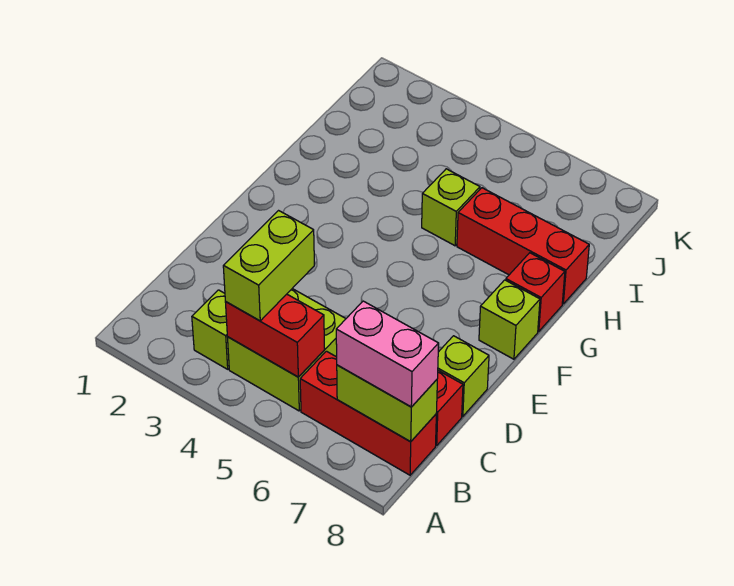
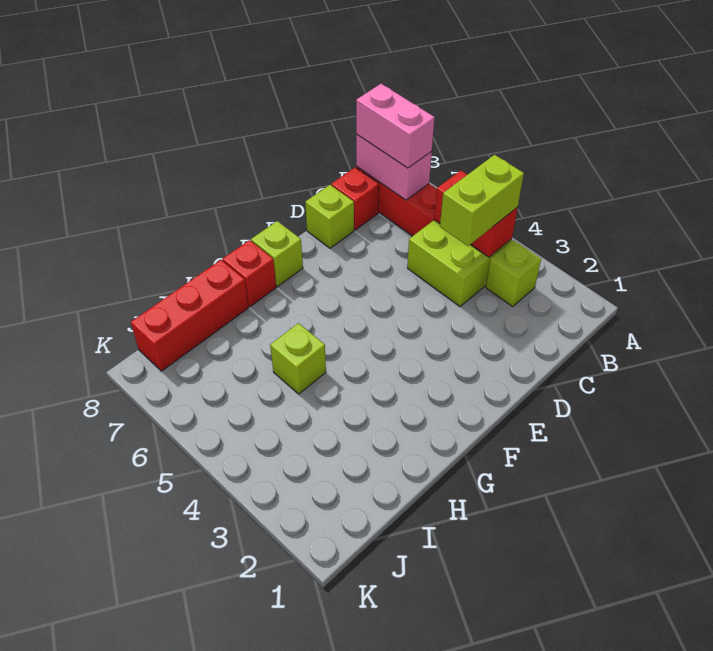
lime brick B7:B8 level 2 -> pink brick B7:B8 level 2
red brick H6:H8 level 1 -> red brick H8:J8 level 1

